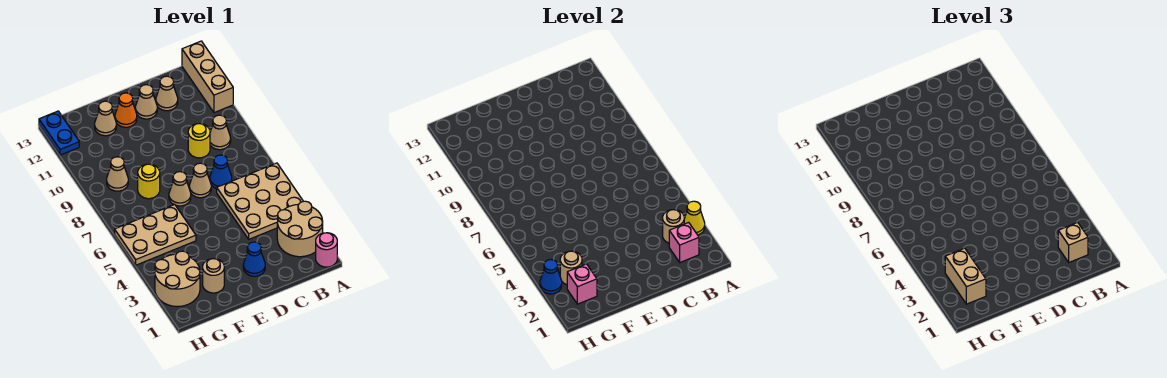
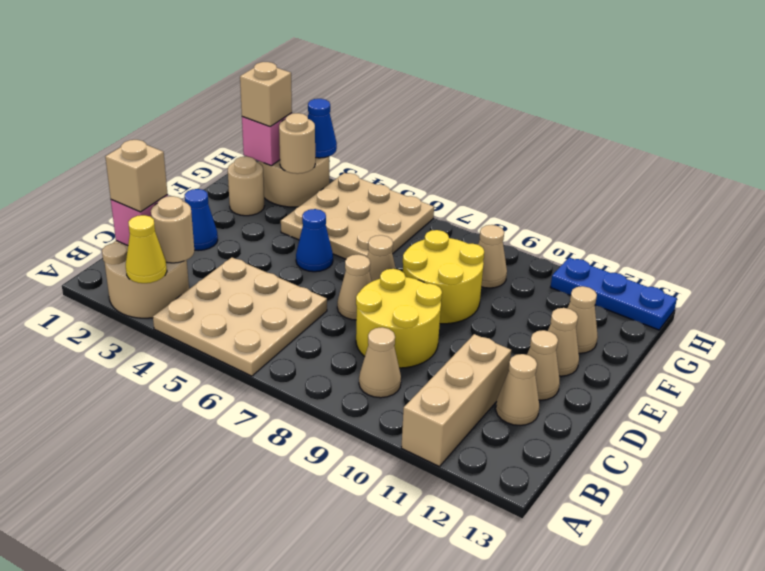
pink round brick A1 level 1 -> none
tan brick A11:A13 level 1 -> tan brick A11:C11 level 1
blue cone C7 level 1 -> blue cone E5 level 1
yellow round brick C9 level 1 -> yellow round brick C8:D9 level 1
orange cone E12 level 1 -> tan cone E12 level 1
tan plate F5:H6 level 1 -> tan plate F4:H6 level 1
yellow round brick F8 level 1 -> yellow round brick E8:F9 level 1
tan brick G2:G3 level 3 -> tan brick G2 level 3
blue plate H12:H13 level 1 -> blue plate H11:H13 level 1

